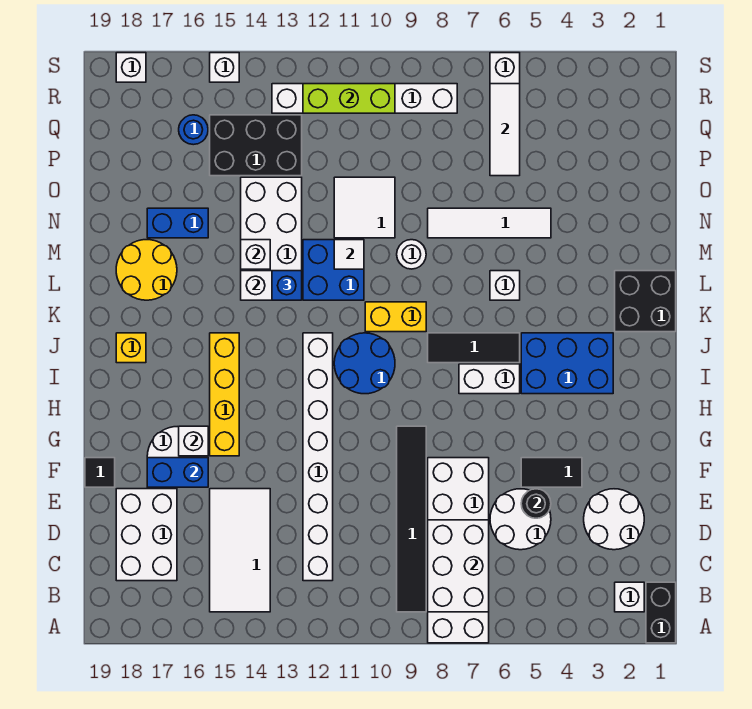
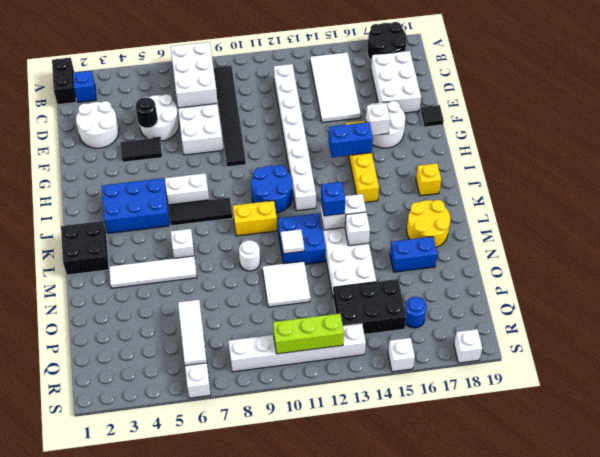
none -> black round brick A17:B18 level 1
white brick B2 level 1 -> blue brick B2 level 1
blue brick F16:F17 level 2 -> blue brick H14:H15 level 2
white tile N5:N8 level 1 -> white tile M3:M6 level 1

